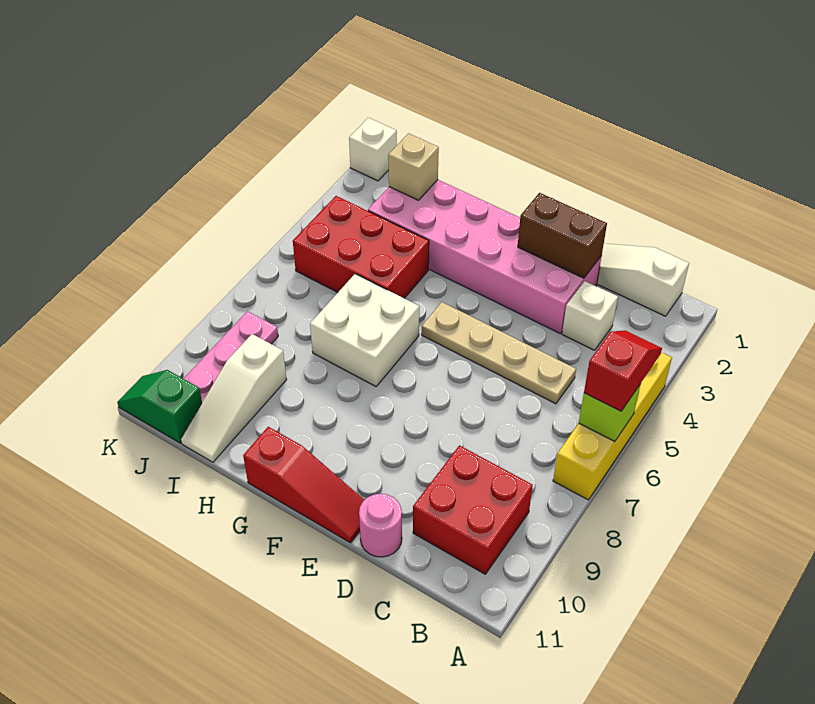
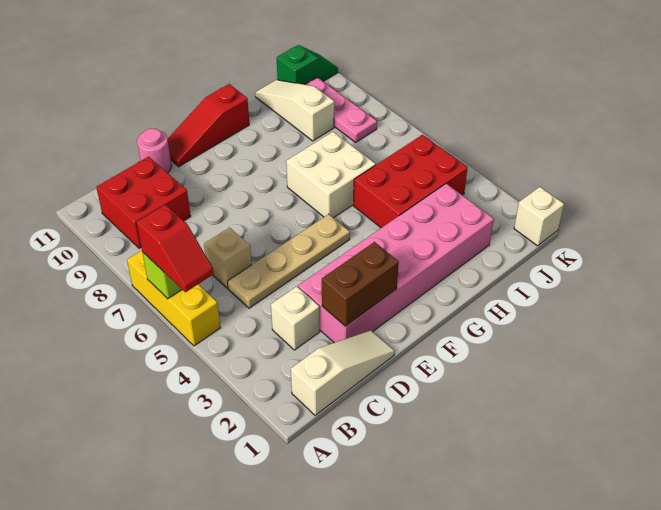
yellow brick A4:A7 level 1 -> yellow brick A5:A7 level 1
tan brick I2 level 2 -> tan brick C6 level 1

